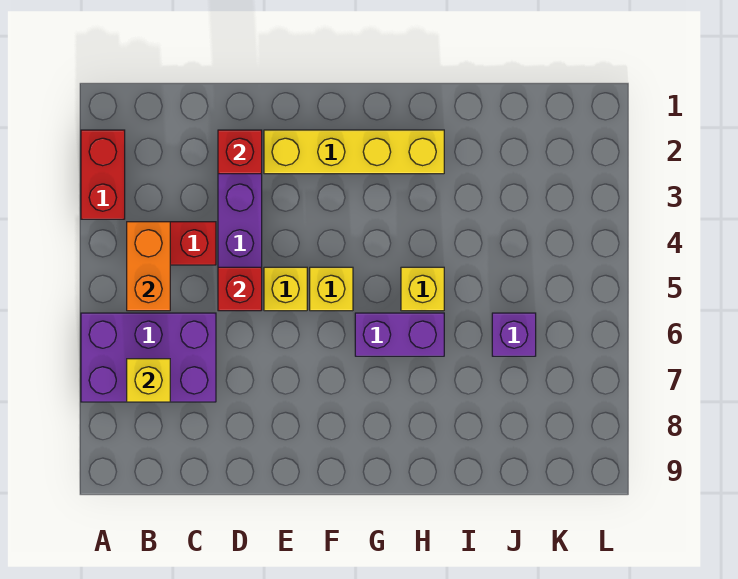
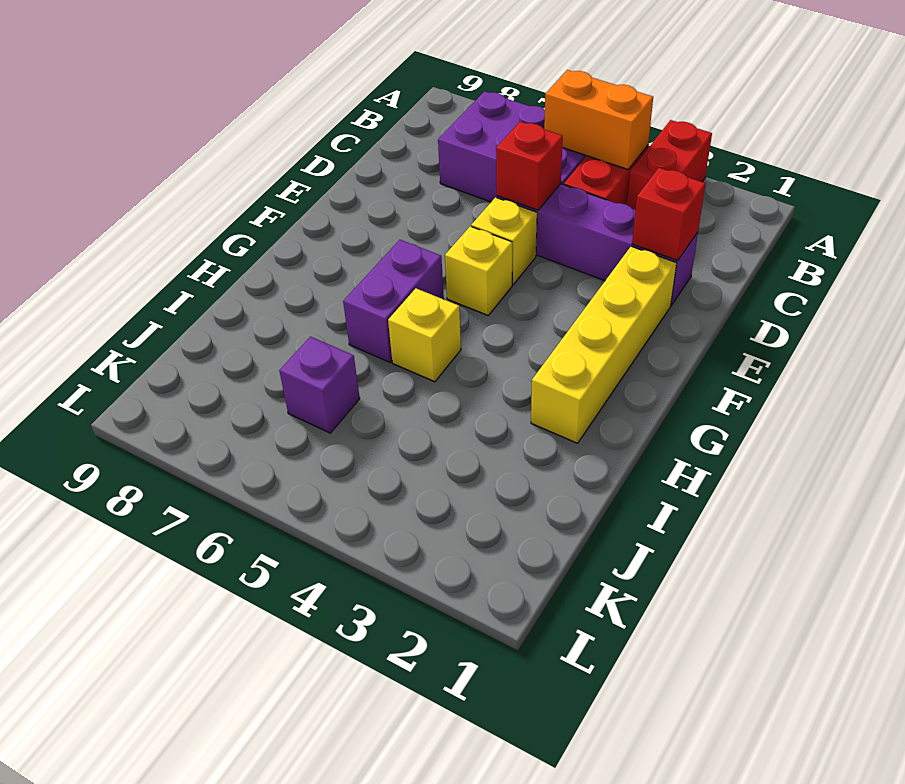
red brick A2:A3 level 1 -> red brick A3:B3 level 1
purple brick A6:C7 level 1 -> purple brick B5:C7 level 1
yellow brick B7 level 2 -> none

